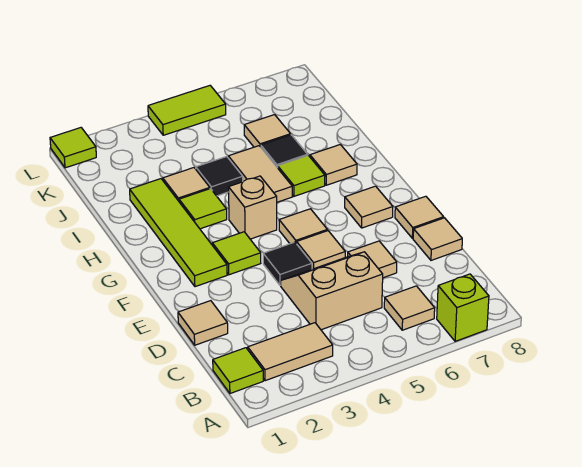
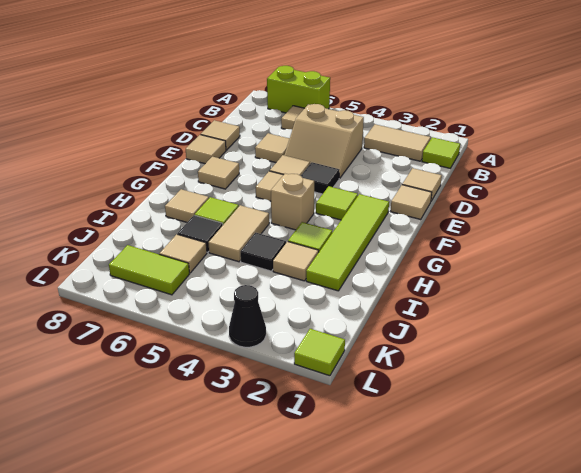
lime brick A7 level 1 -> lime brick A6:A7 level 1
none -> tan tile E1 level 1
none -> black cone L3 level 1
lime tile L4:L5 level 1 -> lime tile K6:K7 level 1

